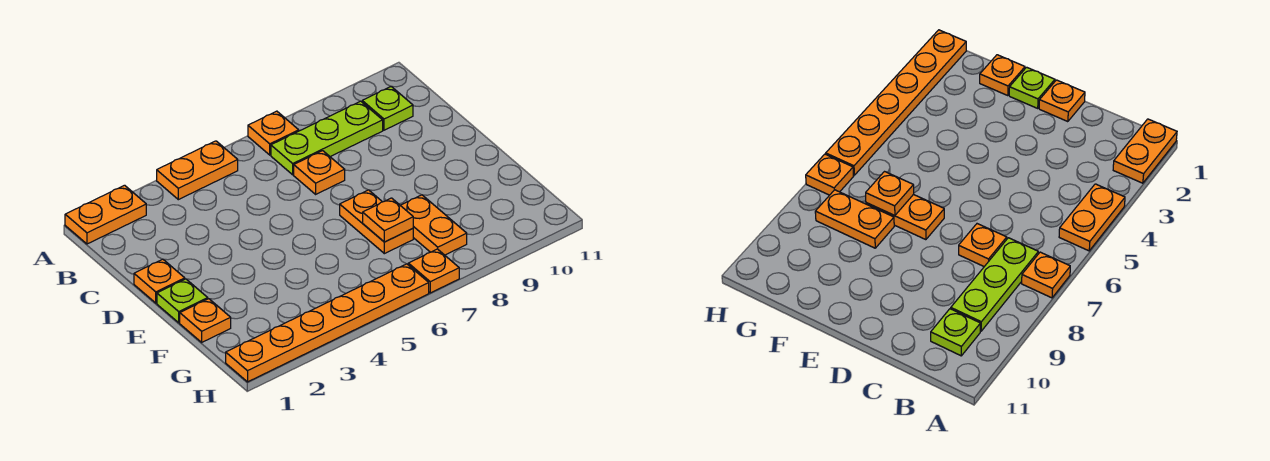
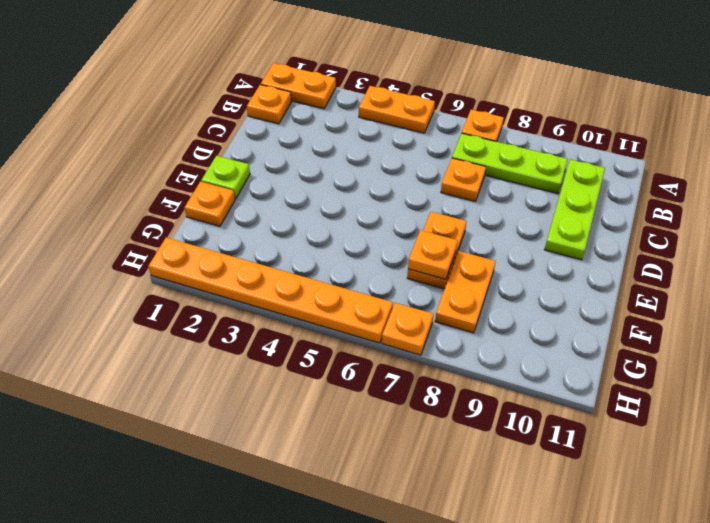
lime plate B10 level 1 -> lime plate B10:D10 level 1
orange plate D1 level 1 -> orange plate B1 level 1

